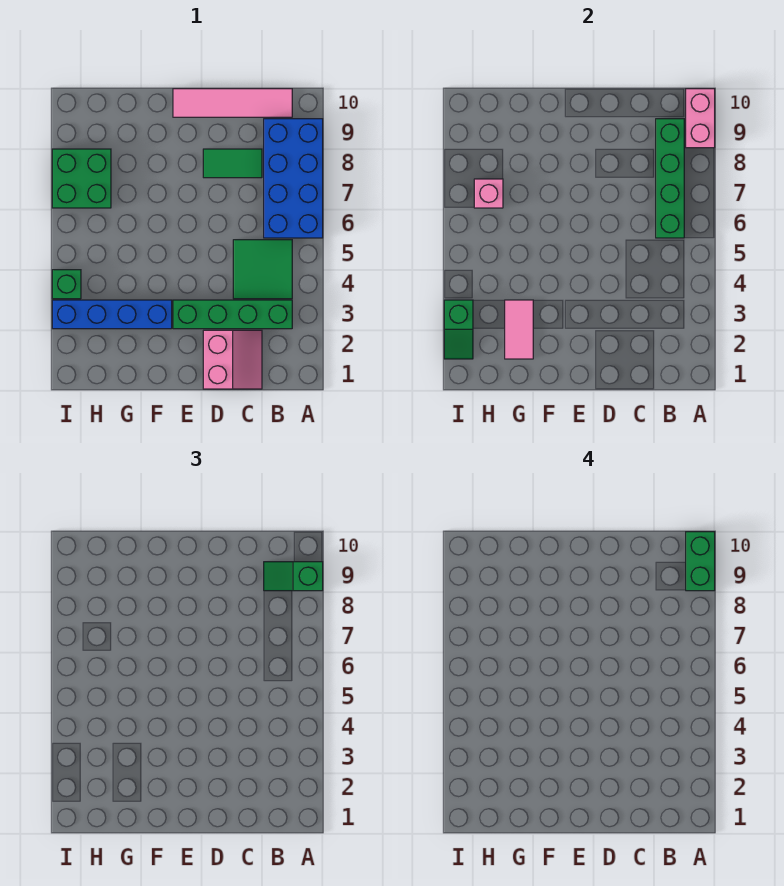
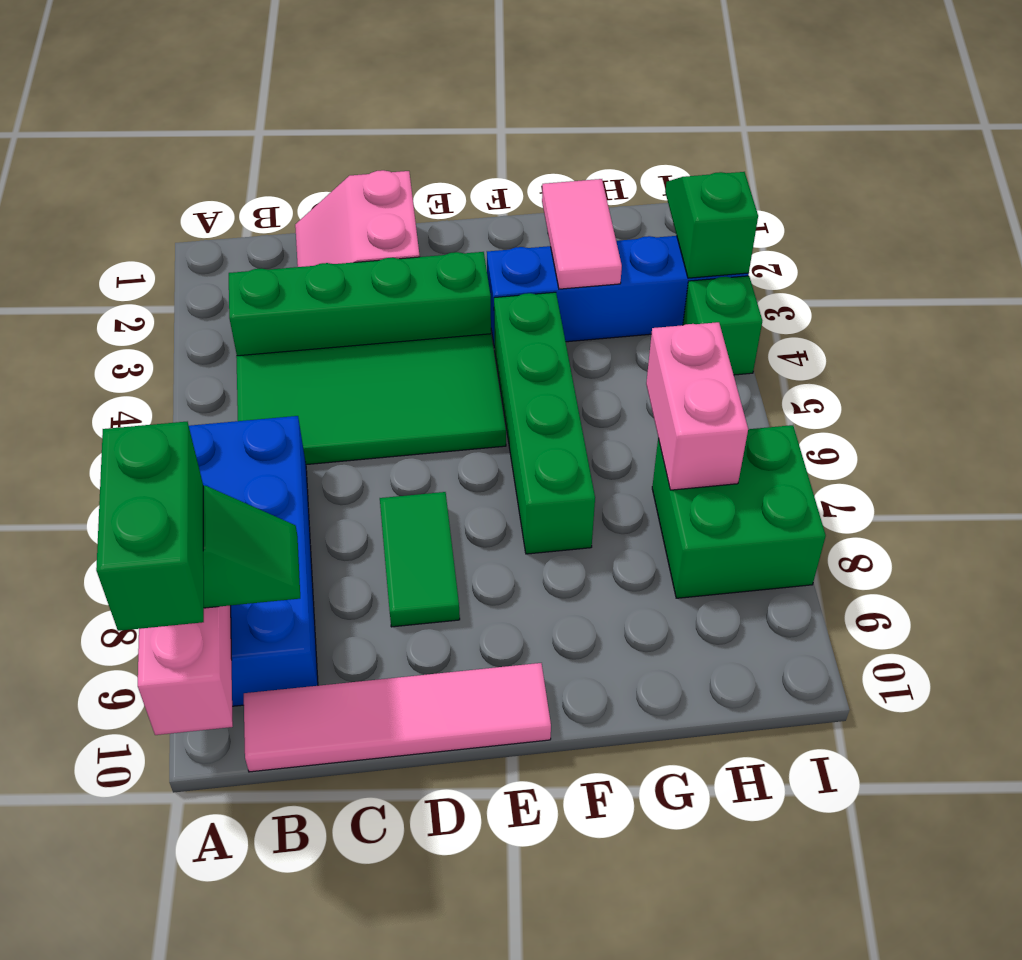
green tile B4:C5 level 1 -> green tile B4:E5 level 1
green brick B6:B9 level 2 -> green brick F4:F7 level 1
green tile C8:D8 level 1 -> green tile D7:D8 level 1
pink brick H7 level 2 -> pink brick H6:H7 level 2

